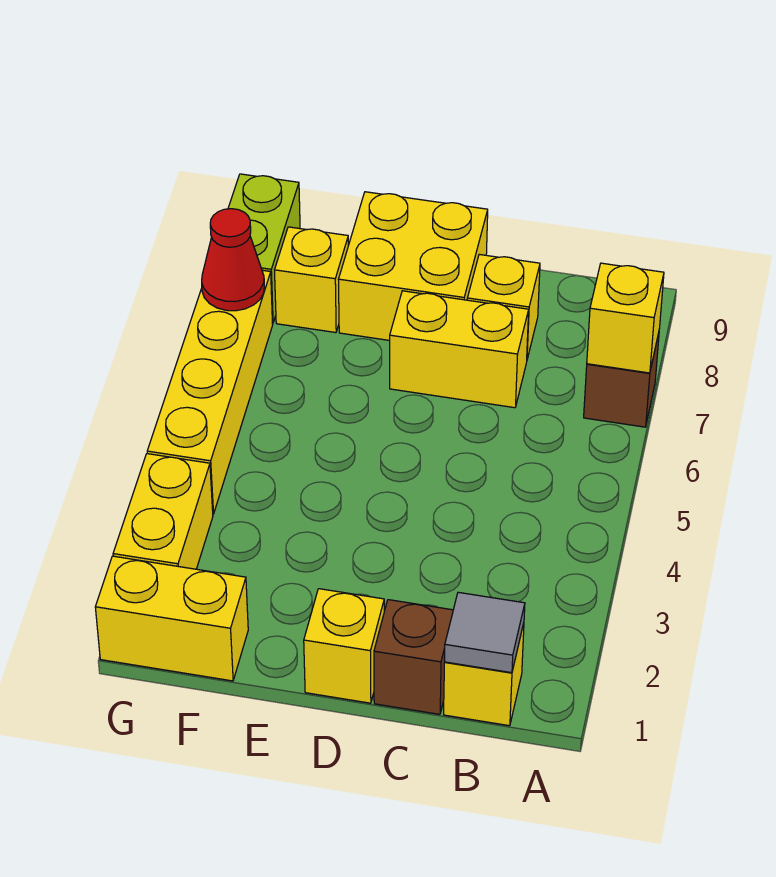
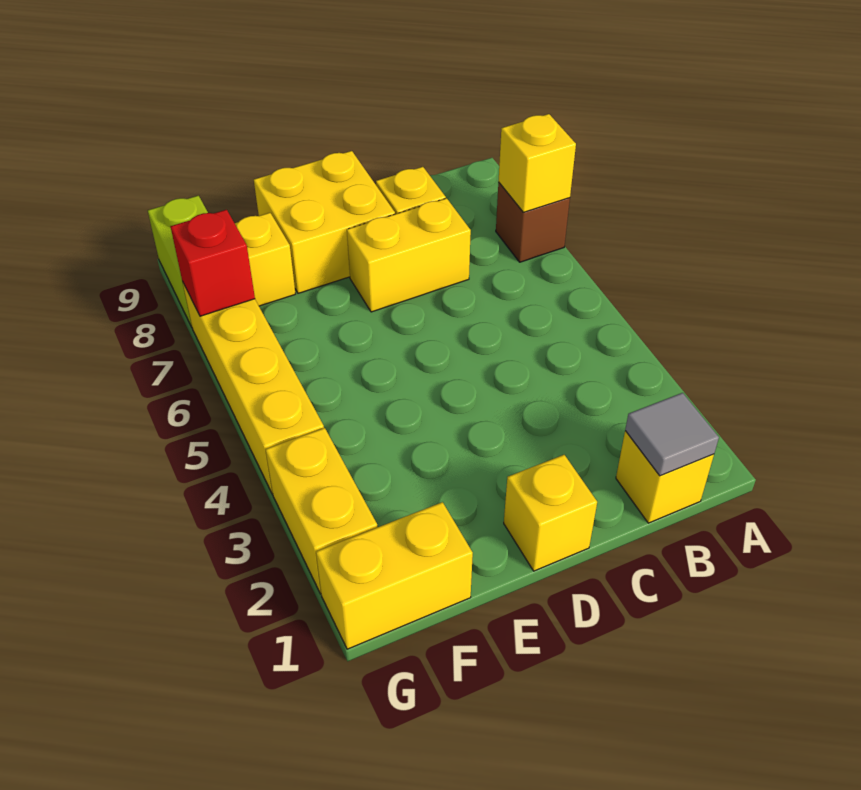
brown brick C1 level 1 -> none
red cone G7 level 2 -> red brick G7 level 2

